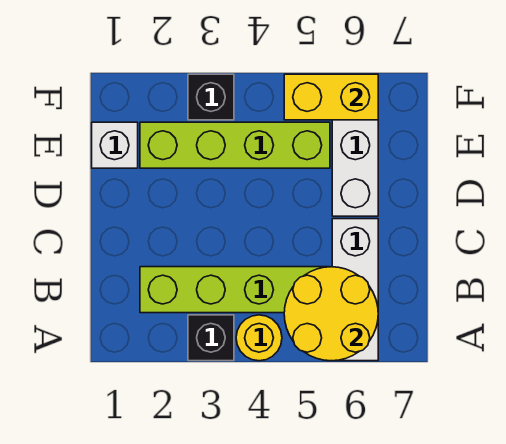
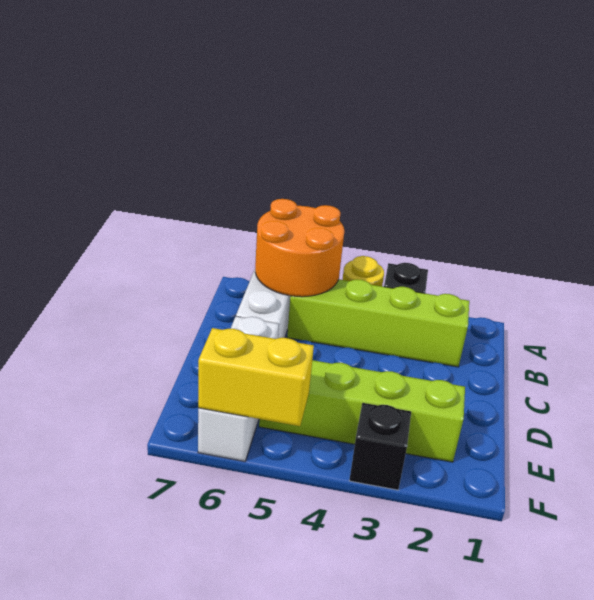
yellow round brick A5:B6 level 2 -> orange round brick A5:B6 level 2
white brick E1 level 1 -> none

